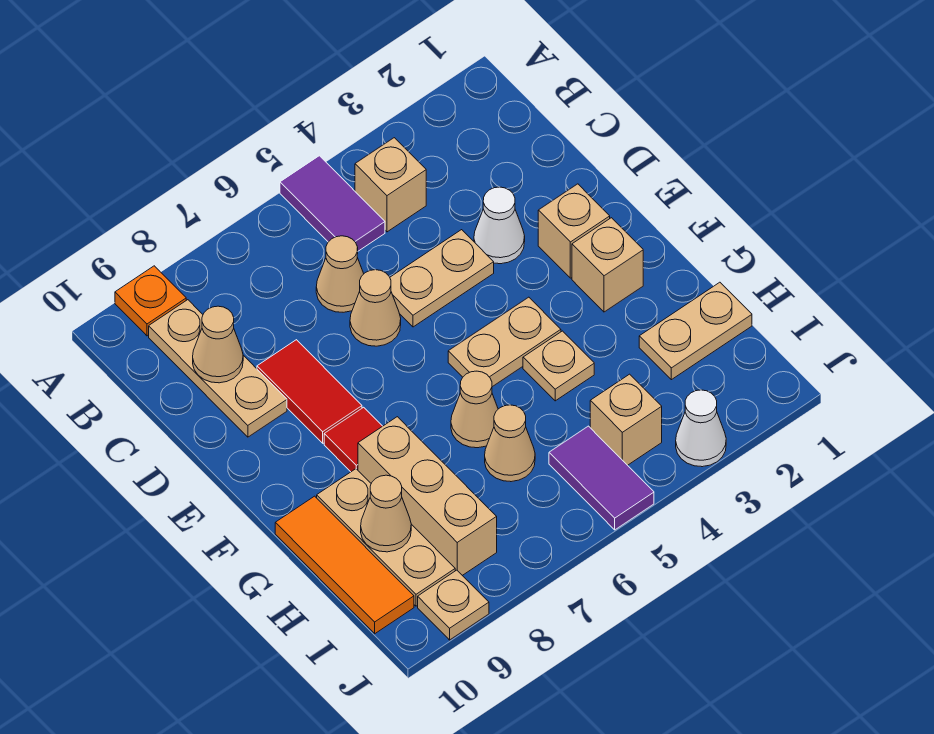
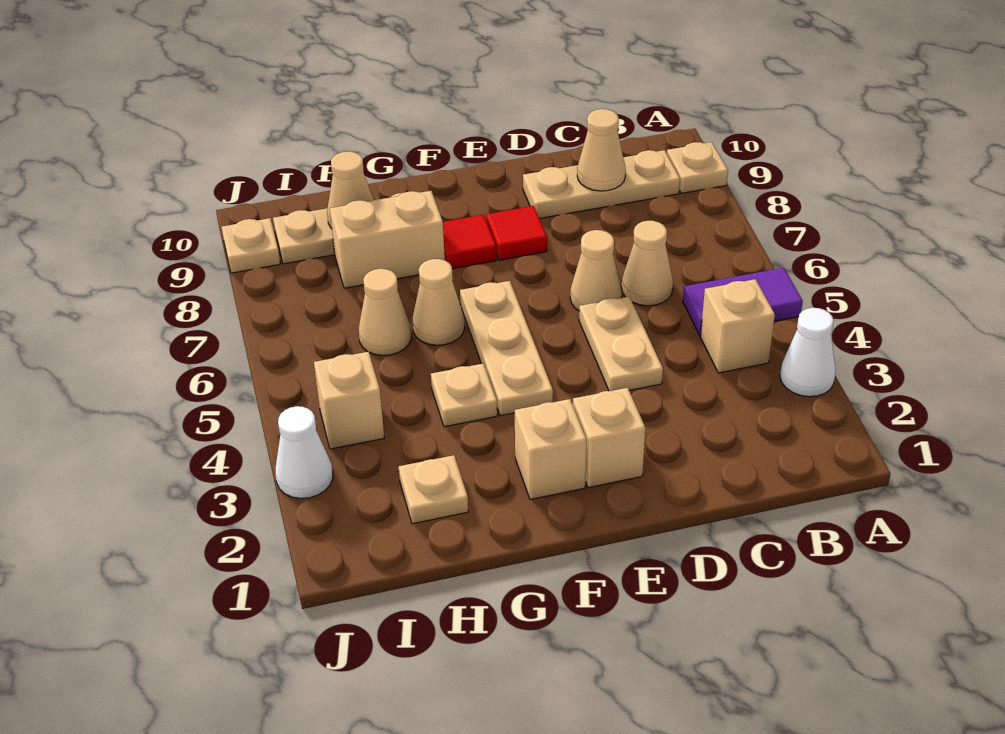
orange plate A9 level 1 -> tan plate A9 level 1
white cone D3 level 1 -> white cone A3 level 1
red tile D8:E8 level 1 -> red tile E8 level 1
tan plate F4:F5 level 1 -> tan plate F4:F6 level 1
tan brick G8:I8 level 1 -> tan brick G8:H8 level 1
orange tile G10:I10 level 1 -> none
tan plate H1:H2 level 1 -> tan plate H2 level 1
purple tile I5:J5 level 1 -> none

